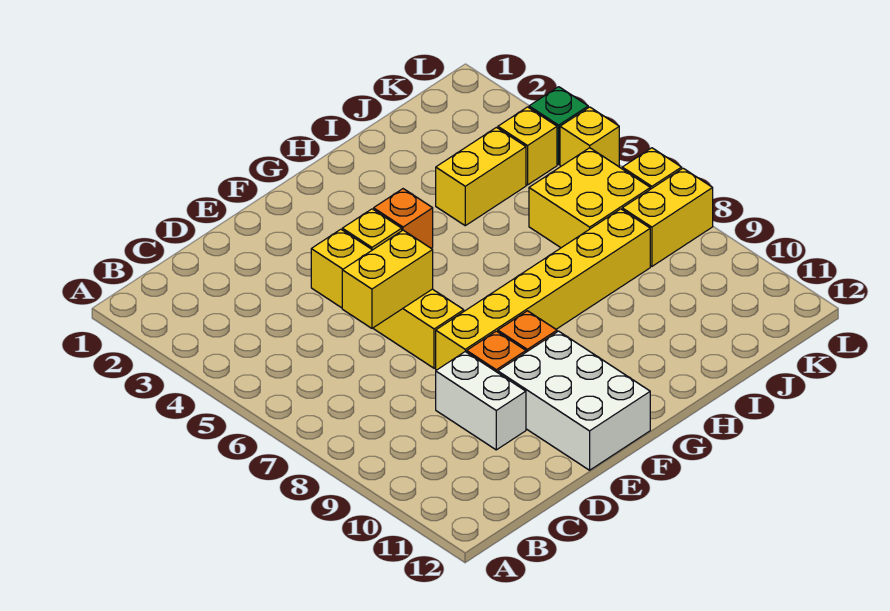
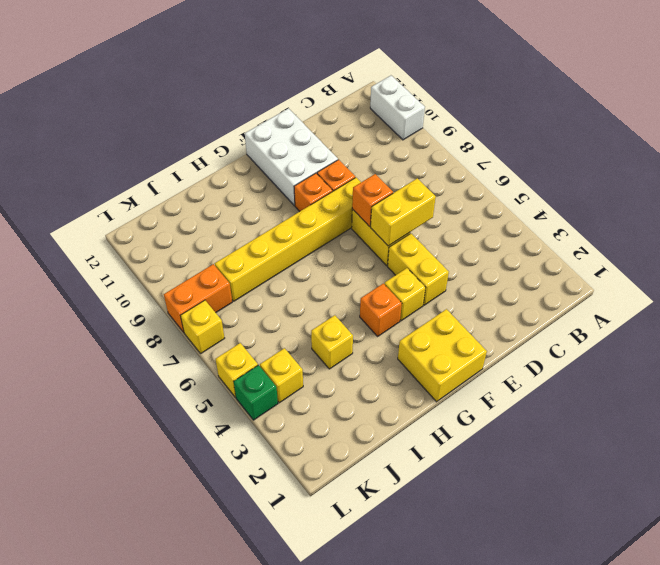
white brick D9:D10 level 1 -> white brick A10:A11 level 1
none -> orange brick E7 level 2
yellow brick I4:J4 level 1 -> yellow brick I4 level 1
yellow brick J6:K7 level 1 -> yellow brick F1:G2 level 1
yellow brick K8:L8 level 1 -> orange brick K8:L8 level 1

